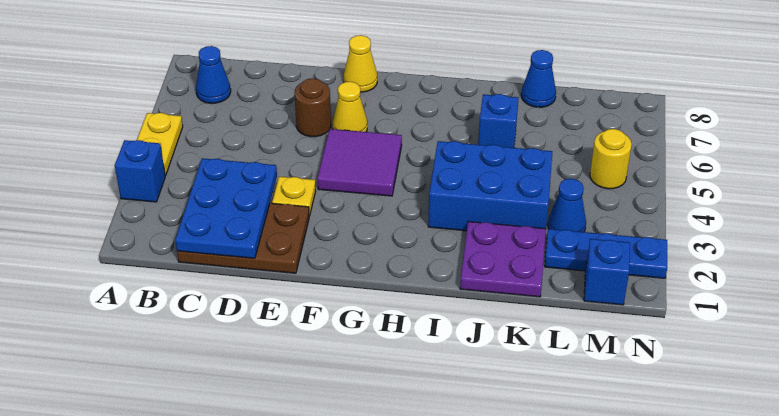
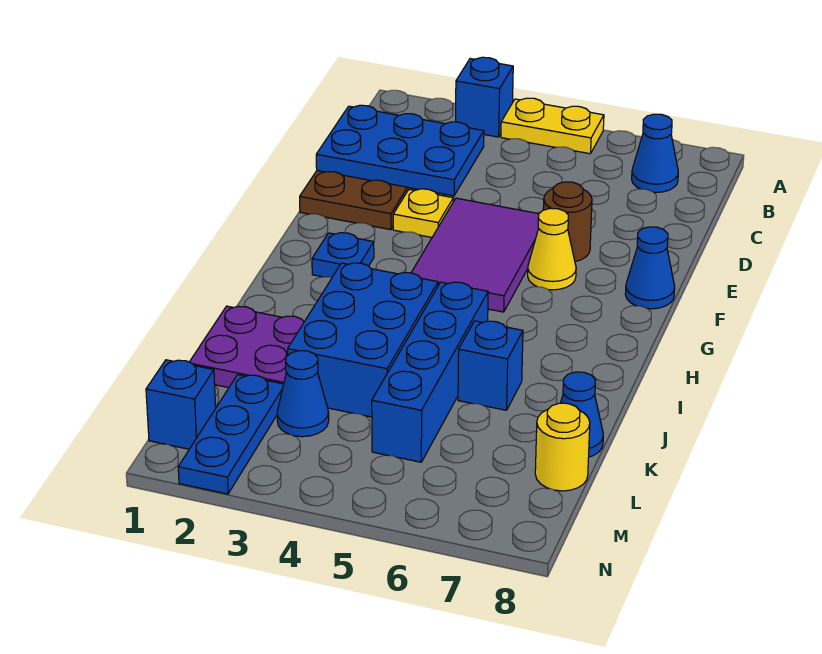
purple tile F4:G5 level 1 -> purple tile E4:G5 level 1
yellow cone F8 level 1 -> blue cone F8 level 1
none -> blue plate G2 level 1
none -> blue brick I5:L5 level 1
yellow round brick M5 level 1 -> yellow round brick L8 level 1

